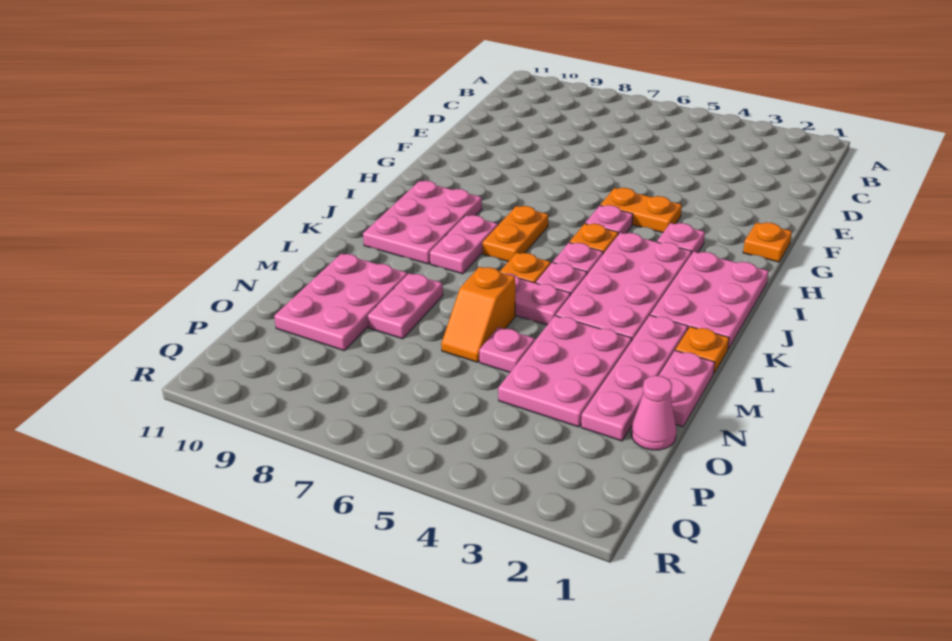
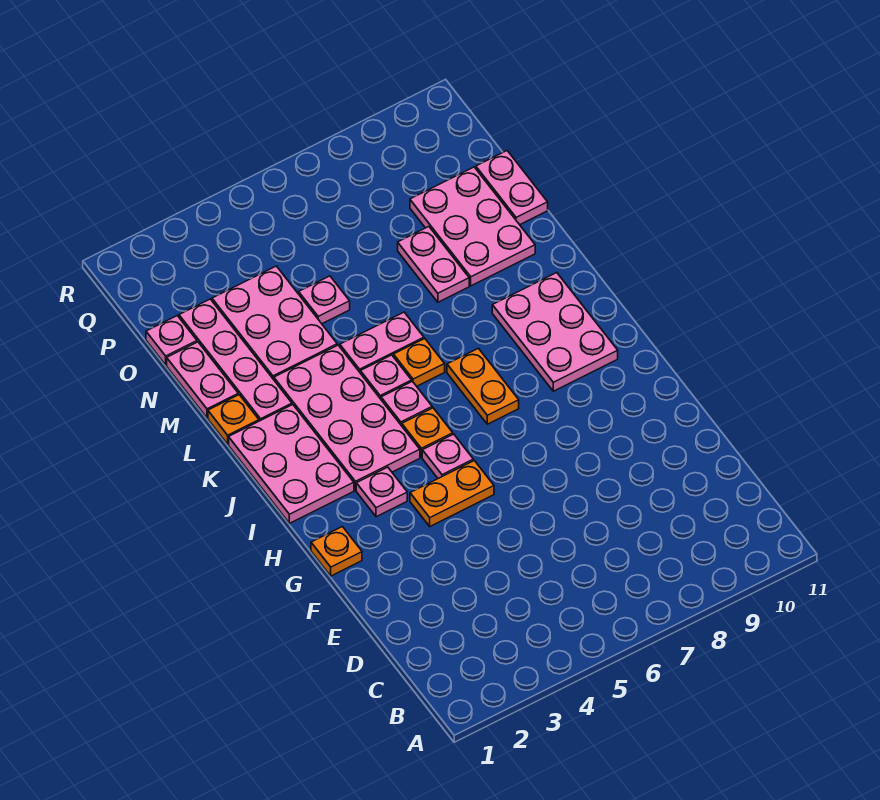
pink plate J8:K8 level 1 -> pink plate N11:O11 level 1
orange slope M6:N6 level 1 top M -> none
pink cone O1 level 1 -> pink plate O1 level 1

